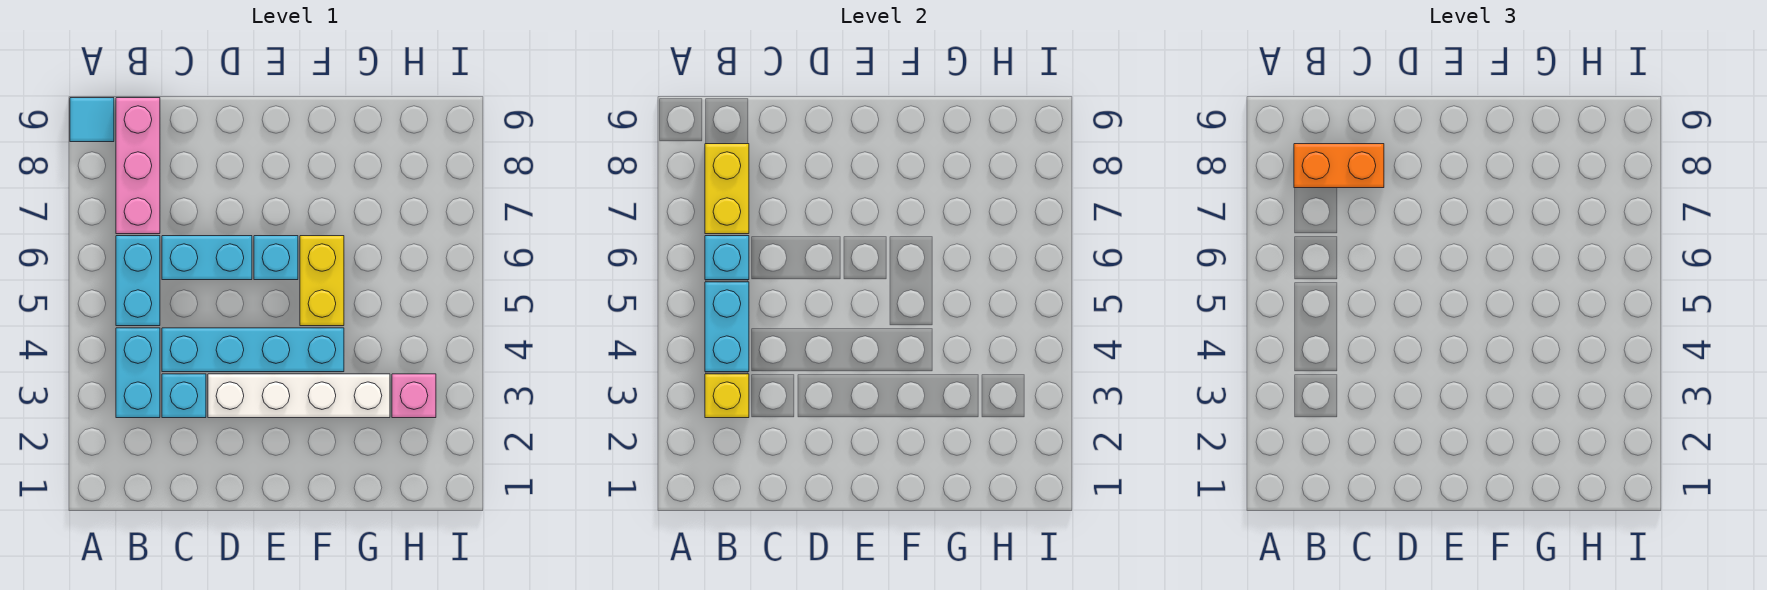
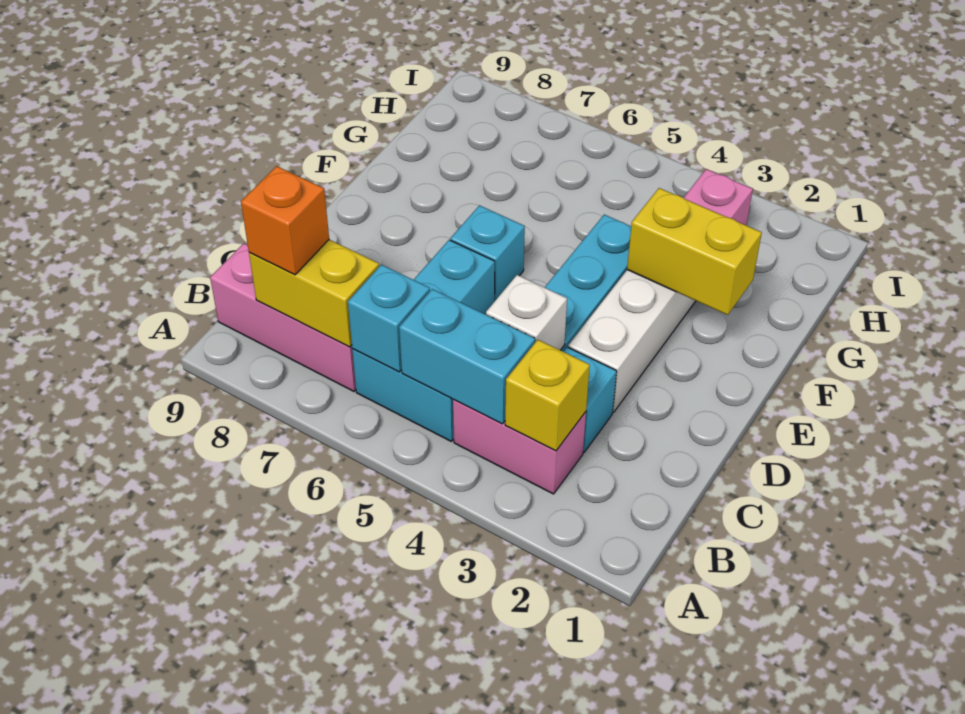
cyan tile A9 level 1 -> none
cyan brick B3:B4 level 1 -> pink brick B3:B4 level 1
orange brick B8:C8 level 3 -> orange brick B8 level 3
none -> white brick C4 level 2
yellow brick F5:F6 level 1 -> yellow brick F2:F3 level 2

